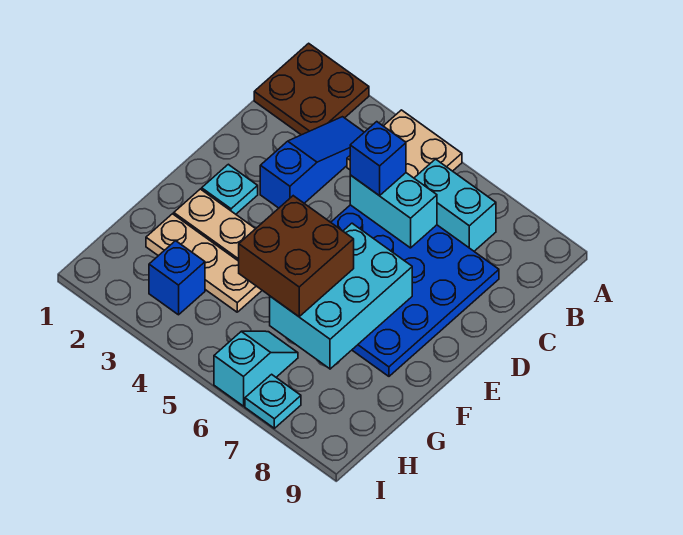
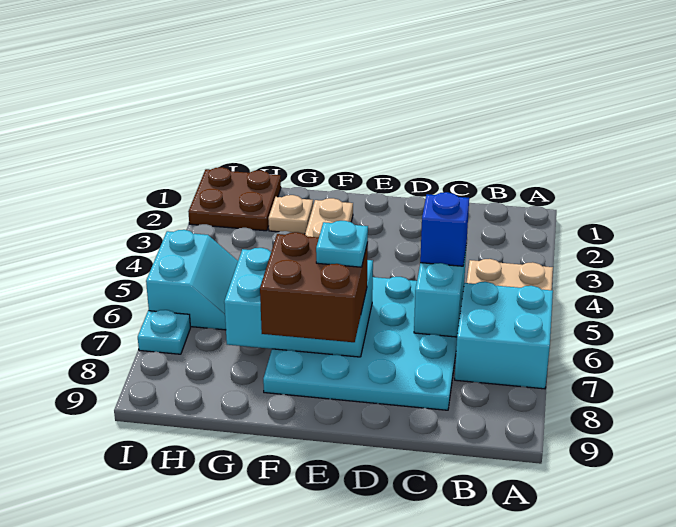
brown plate A1:B2 level 1 -> brown plate H1:I2 level 1
blue slope B3:D3 level 1 top D -> none
cyan brick B6:B7 level 1 -> cyan brick A6:B7 level 1
blue plate C5:F8 level 1 -> cyan plate C5:F8 level 1
cyan plate E2 level 1 -> cyan plate E7 level 4
brown brick F5:G6 level 3 -> brown brick E7:F8 level 3
tan plate G2:G4 level 1 -> tan plate G2 level 1
blue brick H3 level 1 -> none
cyan slope H6:I6 level 1 top I -> cyan slope H5:I6 level 1 top I

